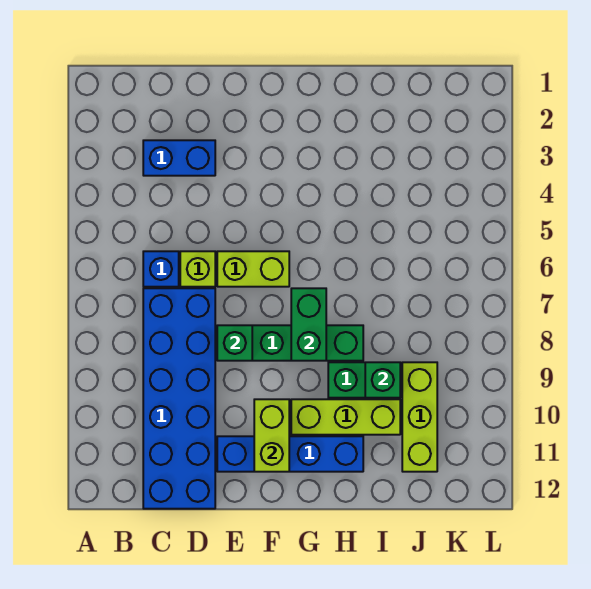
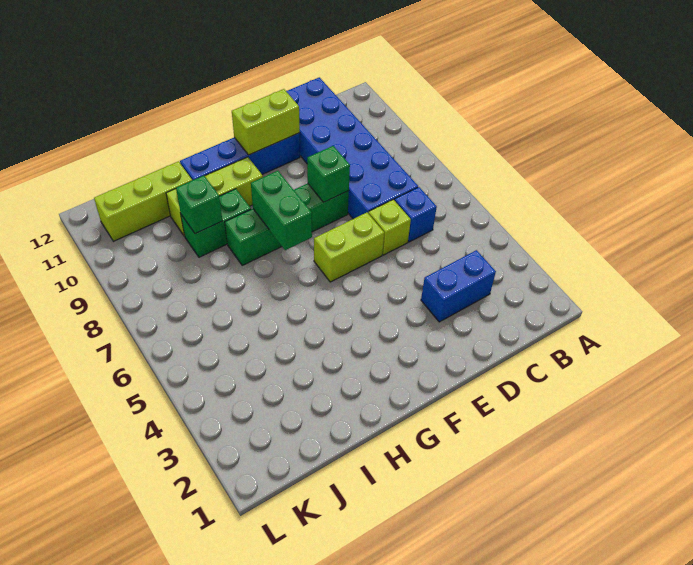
lime brick F10:F11 level 2 -> lime brick E11:F11 level 2
lime brick J9:J11 level 1 -> lime brick I11:K11 level 1

